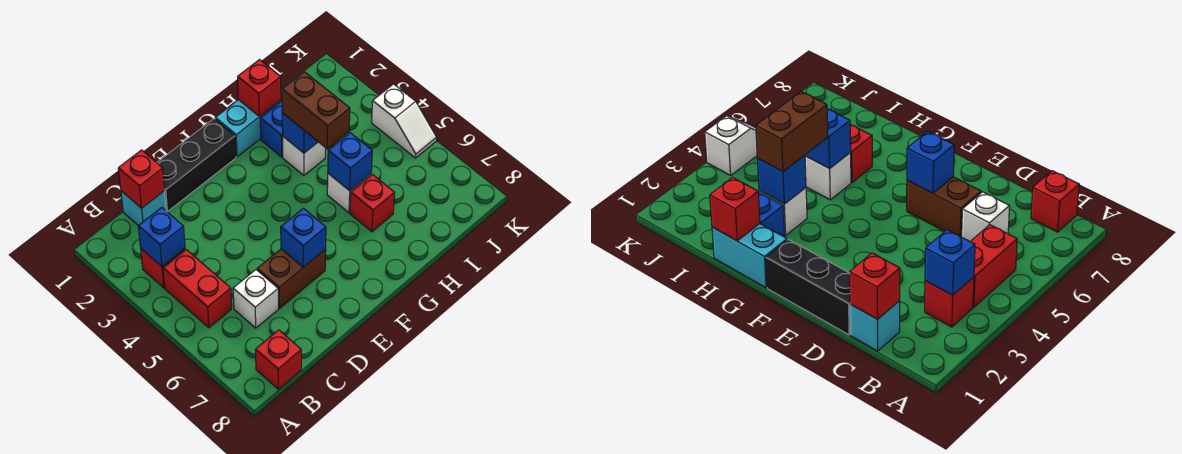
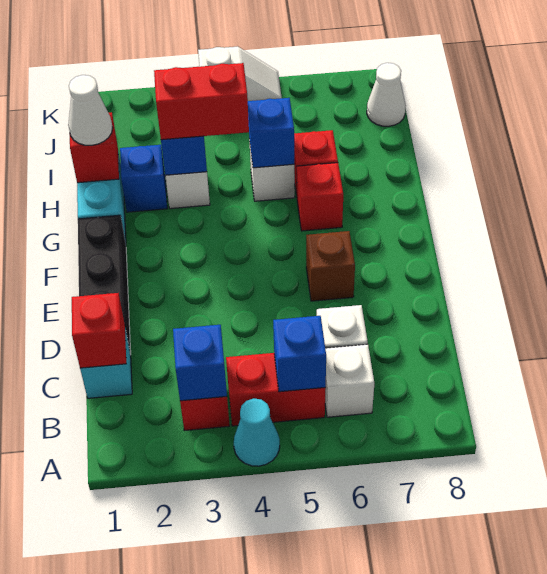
none -> cyan cone A4 level 1
none -> white brick B6 level 1
red brick B8 level 1 -> red brick G6 level 1
brown brick D6:E6 level 1 -> brown brick E6 level 1
blue brick E6 level 2 -> blue brick B5 level 2
none -> white cone H1 level 3
brown brick H3:H4 level 3 -> red brick H3:H4 level 3
none -> white cone J8 level 1

